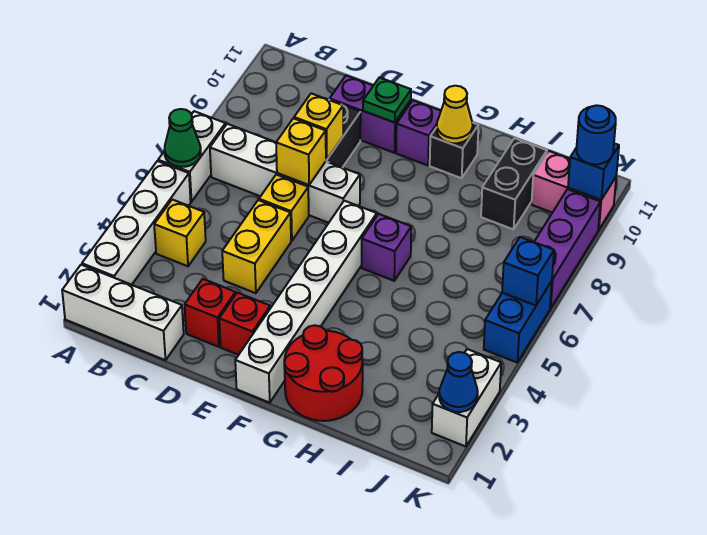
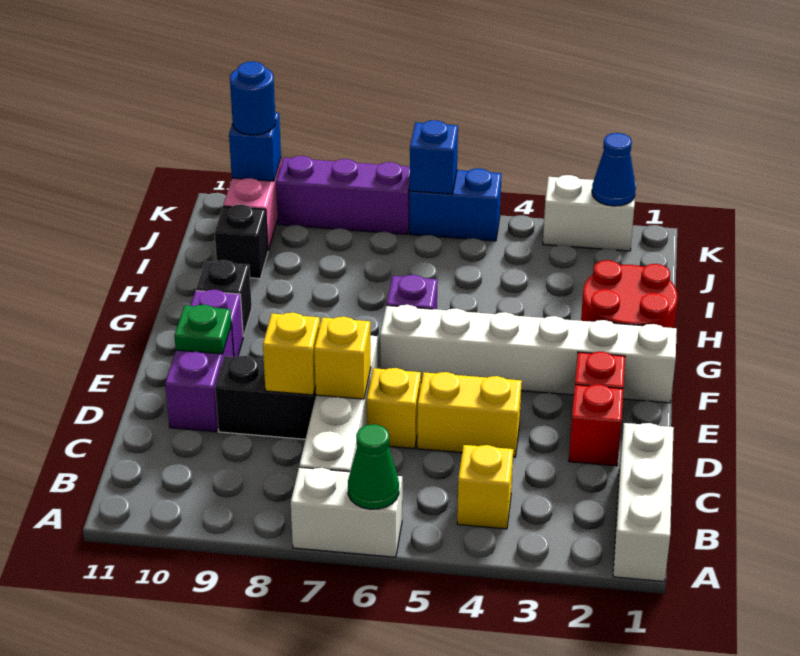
white brick A2:A5 level 1 -> none
yellow cone G10 level 2 -> none
black brick I9:I10 level 1 -> black brick I10 level 1

